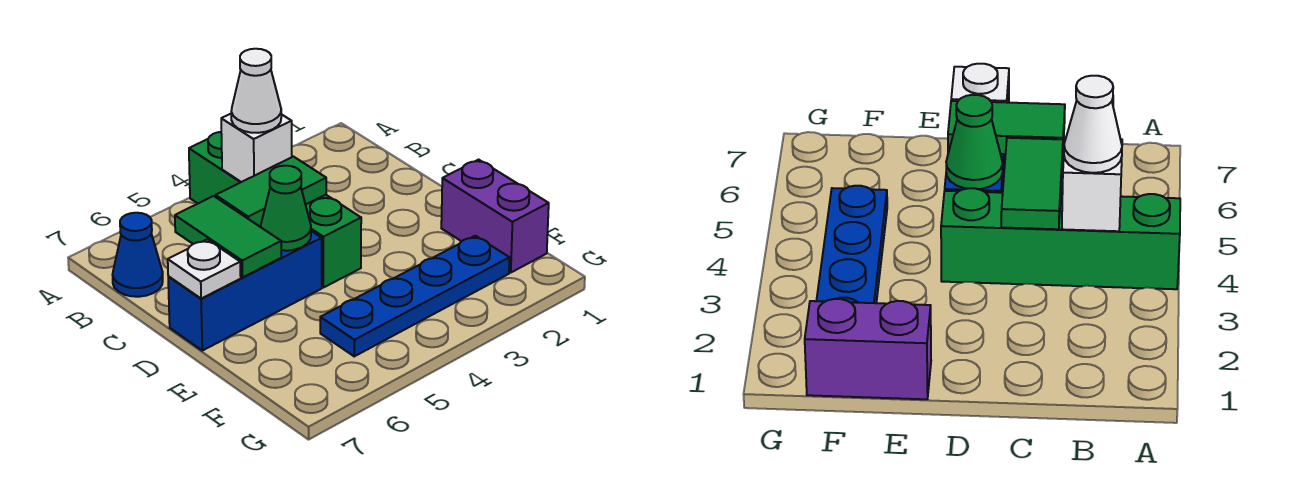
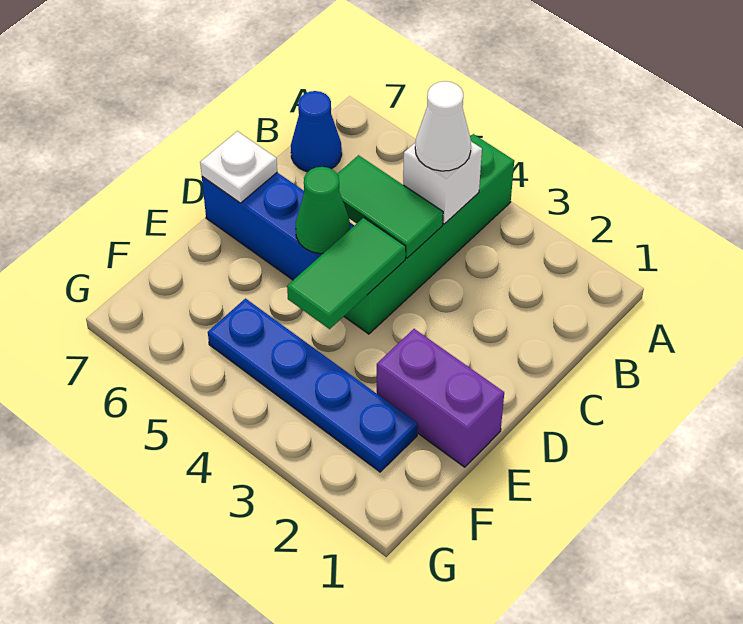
green tile C6:D6 level 2 -> green tile D4:E4 level 2
purple brick E1:F1 level 1 -> purple brick E1:E2 level 1

